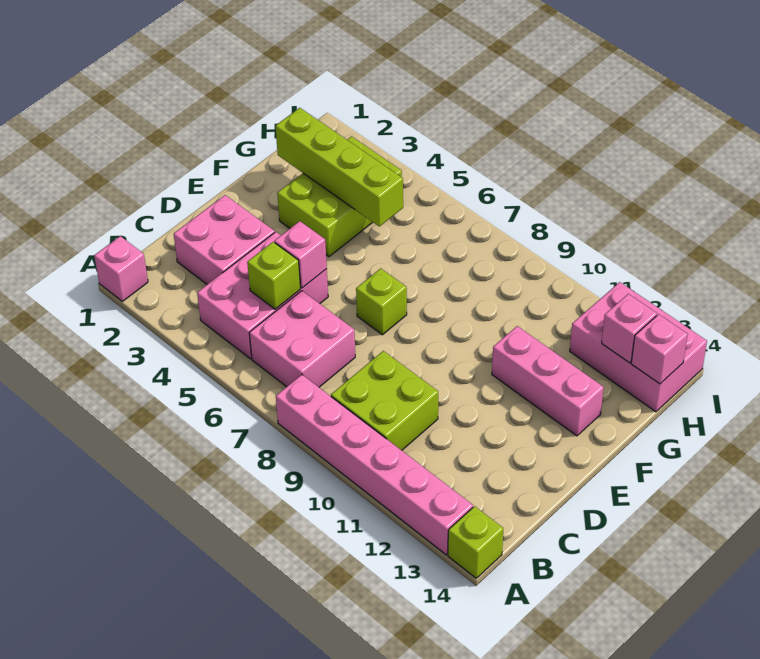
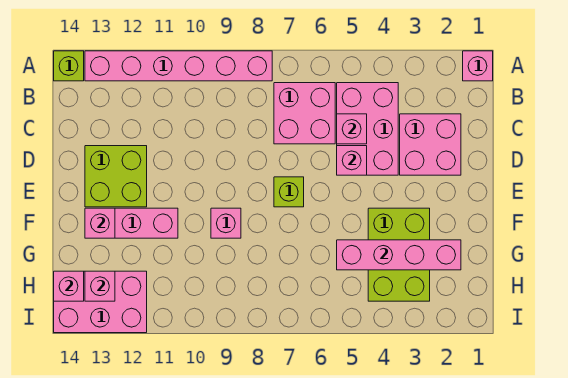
lime brick B9:C10 level 1 -> lime brick D12:E13 level 1
lime brick C5 level 2 -> pink brick C5 level 2
none -> pink brick F9 level 1
none -> pink brick F13 level 2
lime brick G2:G5 level 2 -> pink brick G2:G5 level 2

